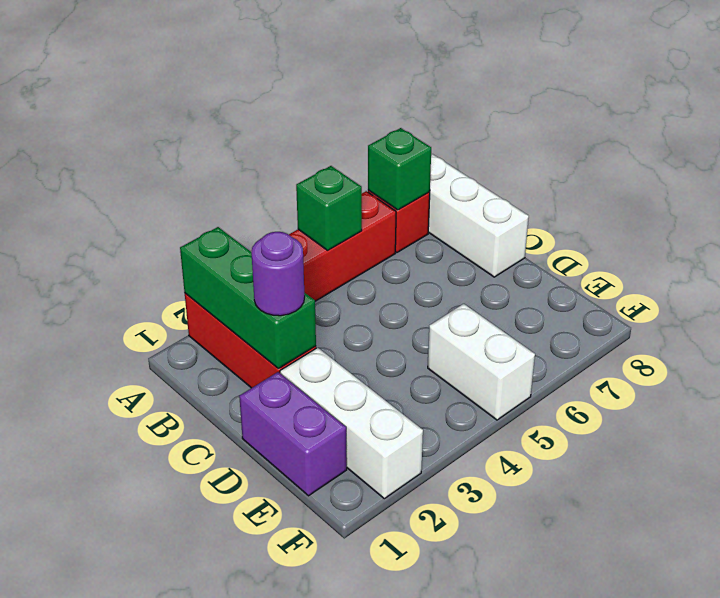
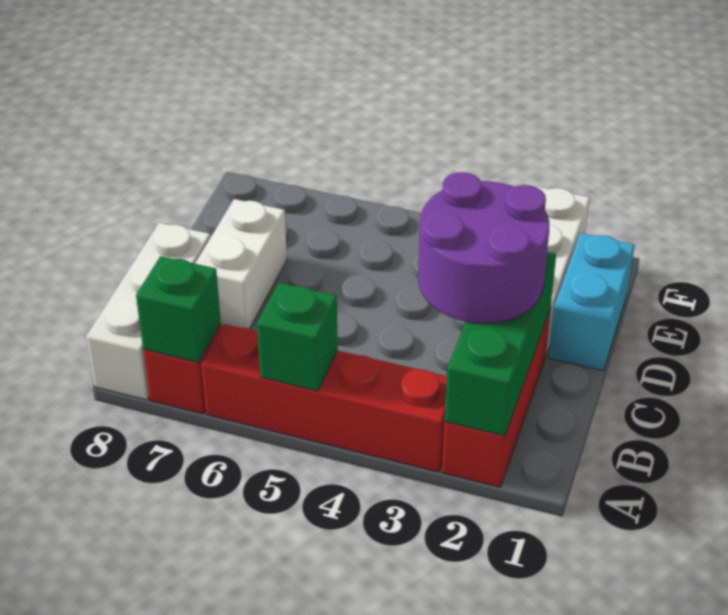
purple round brick C2 level 3 -> purple round brick B2:C3 level 3
purple brick D1:E1 level 1 -> cyan brick D1:E1 level 1
white brick E5:F5 level 1 -> white brick C7:D7 level 1

